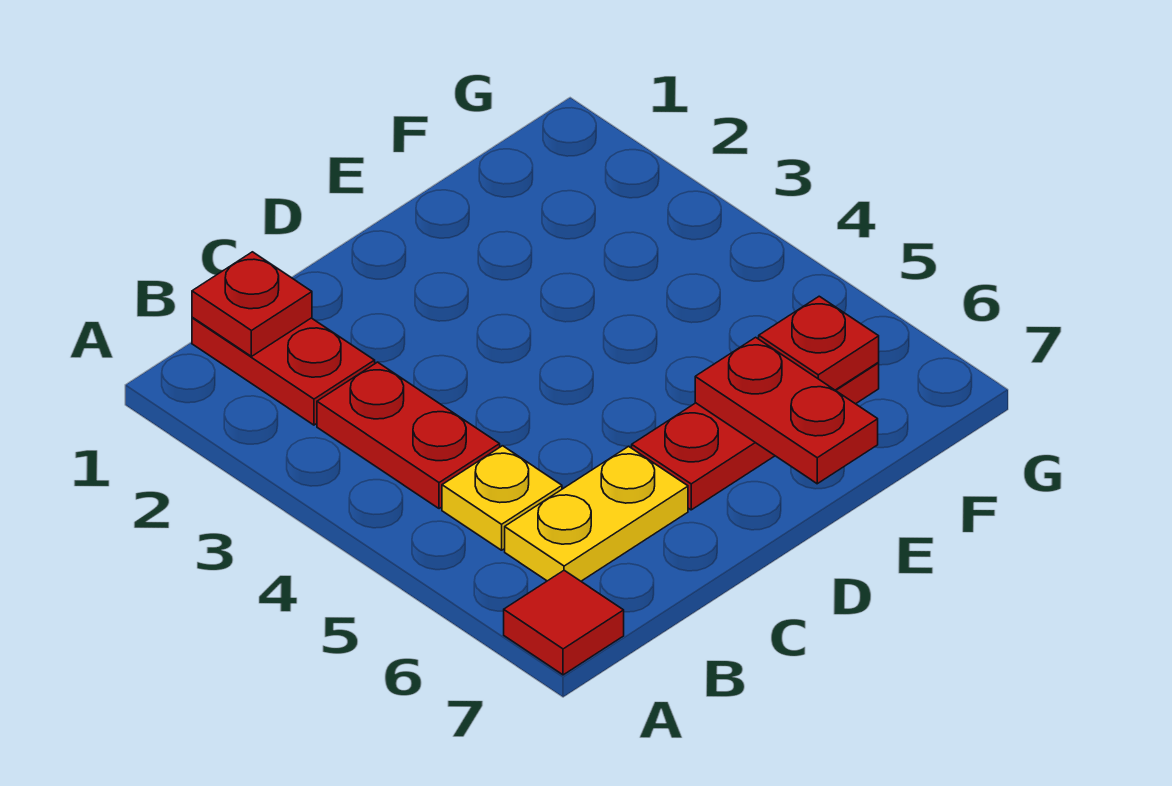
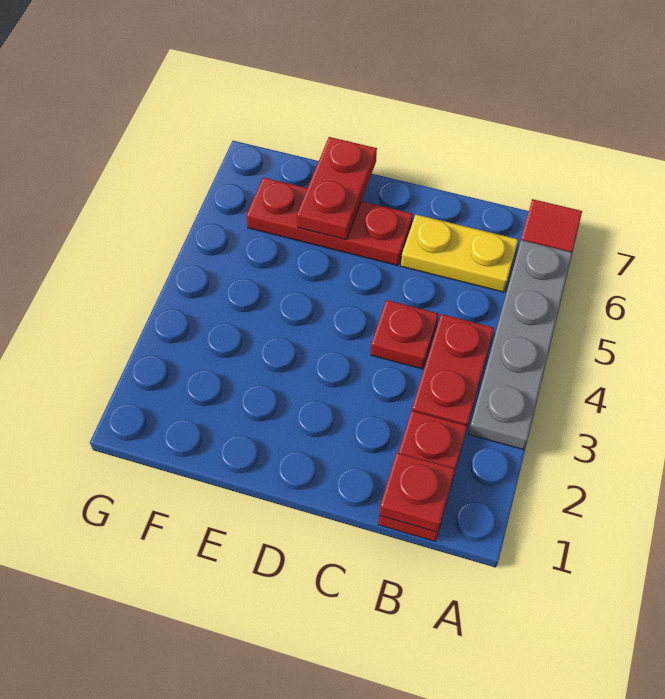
none -> grey plate A3:A6 level 1
yellow plate B5 level 1 -> none
red plate F6 level 2 -> red plate C4 level 1

